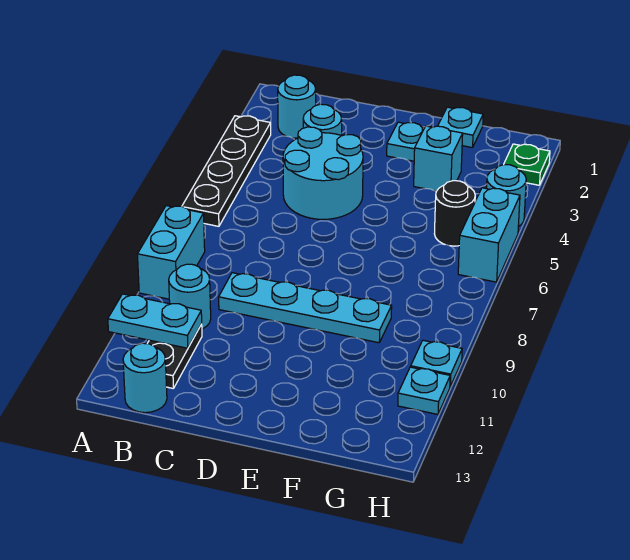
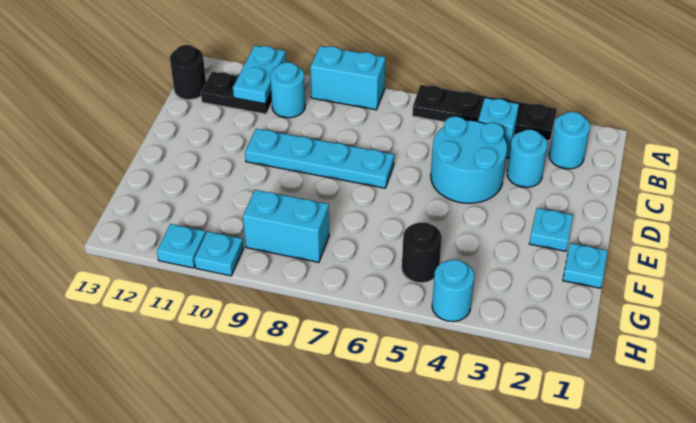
cyan round brick B13 level 1 -> black round brick B13 level 1
cyan plate C9:F9 level 1 -> cyan plate D7:D10 level 1
cyan brick F3 level 1 -> cyan brick B4 level 1
green plate H2 level 1 -> none
cyan brick H5:H6 level 1 -> cyan brick G8:G9 level 1

